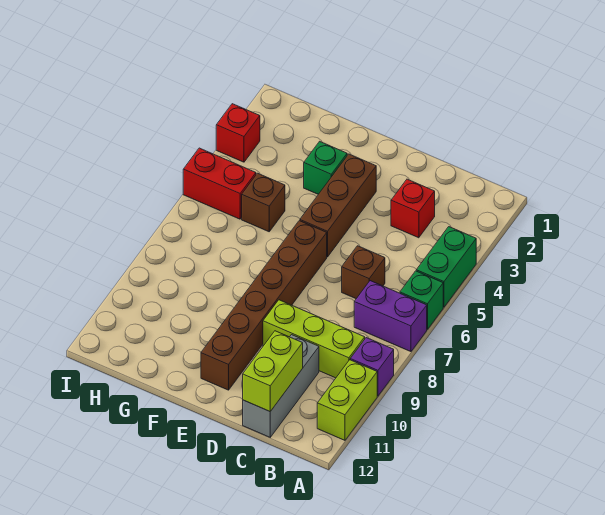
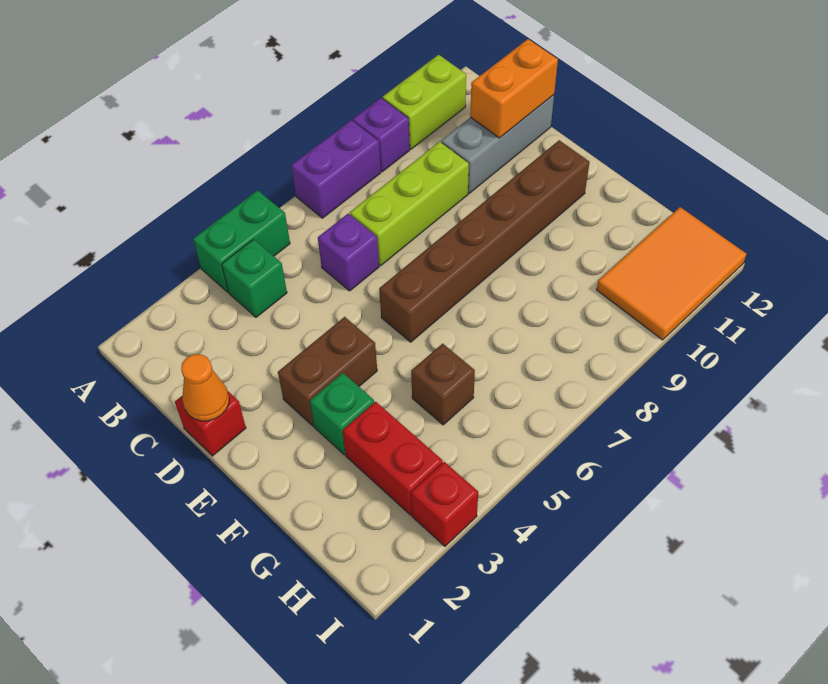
green brick A6 level 1 -> green brick B4 level 1
purple brick A7:B7 level 1 -> purple brick A7:A8 level 1
lime brick B9:D9 level 1 -> lime brick C7:C9 level 1
red brick C3 level 1 -> red brick D1 level 1
brown brick C6 level 1 -> purple brick C6 level 1
lime brick C11:C12 level 2 -> orange brick C11:C12 level 2
none -> orange cone D1 level 2
brown brick E3:E5 level 1 -> brown brick E3:E4 level 1
red brick H5:I5 level 1 -> red brick G3:H3 level 1
none -> orange tile H10:I12 level 1

